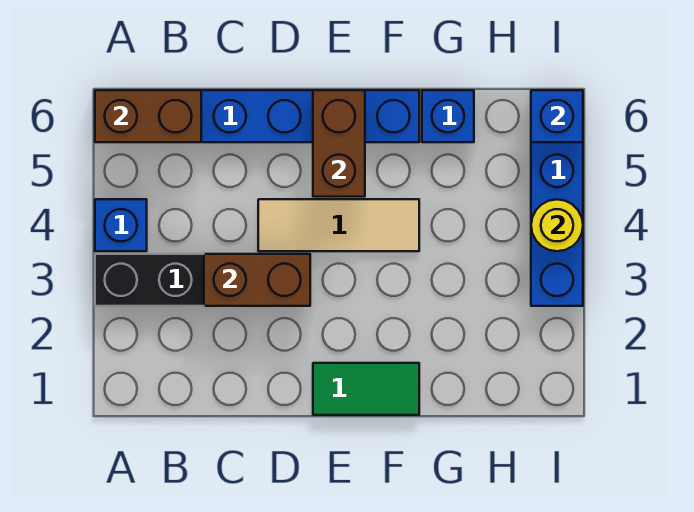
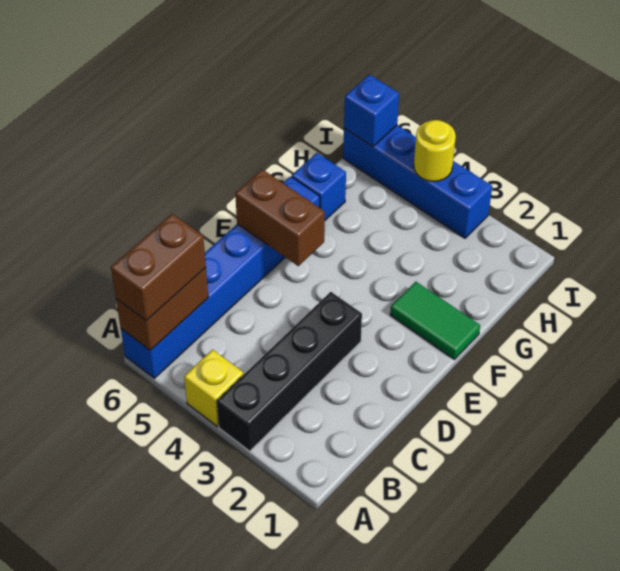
blue brick A4 level 1 -> yellow brick A4 level 1
brown brick C3:D3 level 2 -> brown brick A6:B6 level 3
tan tile D4:F4 level 1 -> none
green tile E1:F1 level 1 -> green tile F1:F2 level 1

